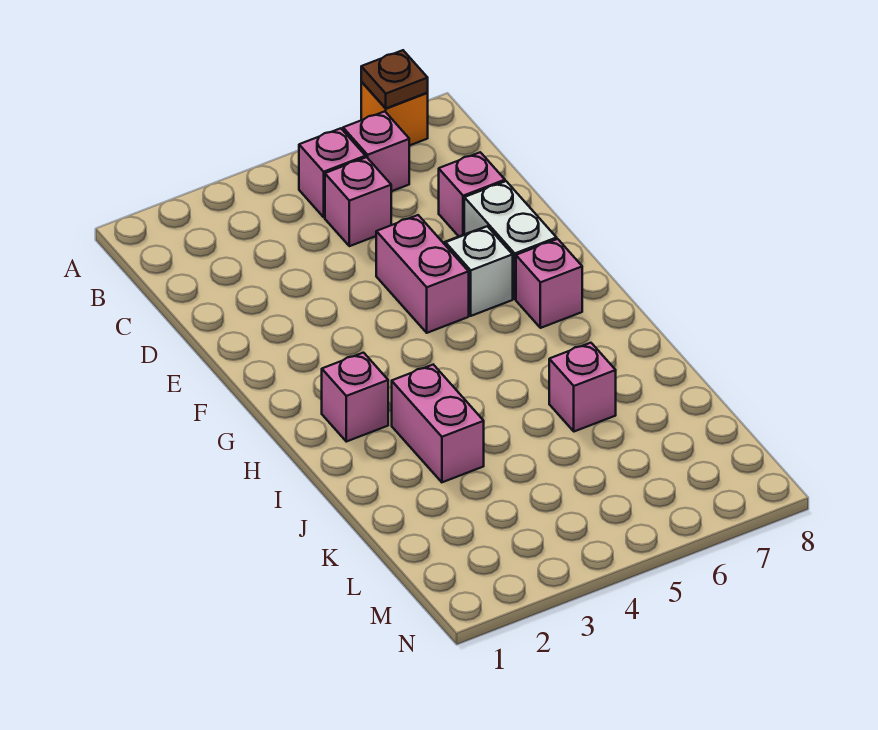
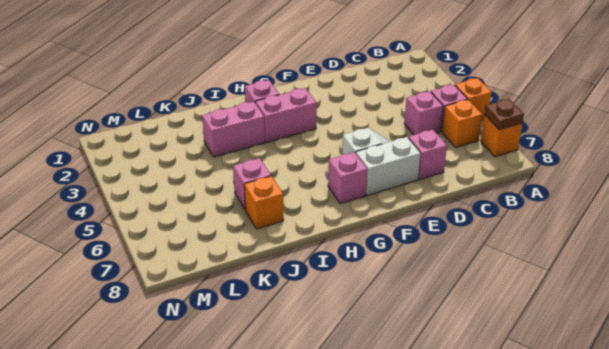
none -> orange brick A5 level 1
pink brick B6 level 1 -> orange brick B6 level 1
pink brick E5:F5 level 1 -> pink brick G3:H3 level 1
none -> orange brick J7 level 1

